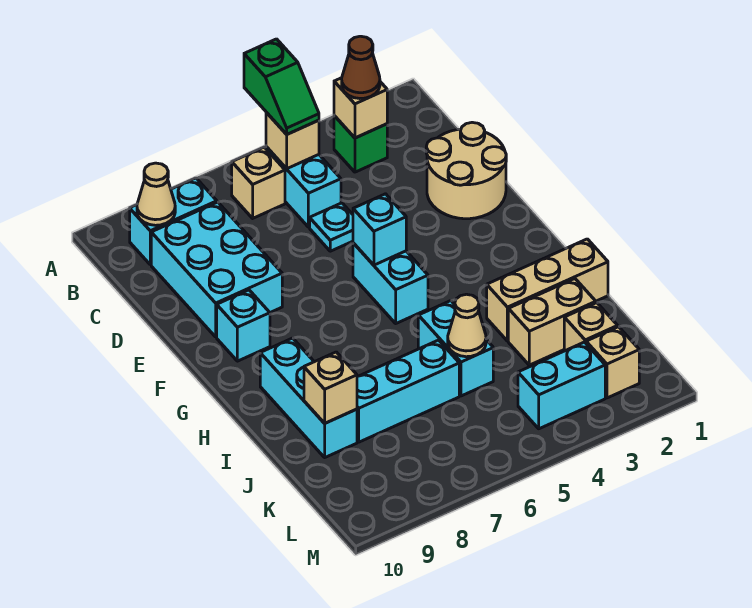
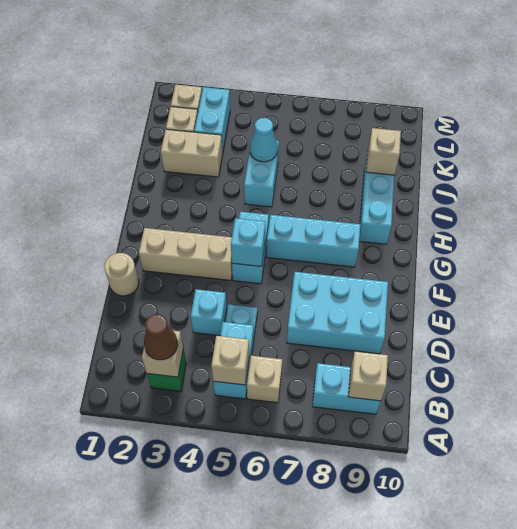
green slope A5:B5 level 3 top A -> none
tan cone B9 level 2 -> tan brick B9 level 2
cyan brick C8:E9 level 1 -> cyan brick D7:E9 level 1
tan round brick D1:E2 level 1 -> tan round brick E1 level 1
cyan brick F9 level 1 -> cyan brick D4 level 1
tan brick I1:I3 level 1 -> tan brick F2:F4 level 1
tan cone J5 level 2 -> cyan cone J5 level 2
cyan brick J6:J8 level 1 -> cyan brick G6:G8 level 1
cyan brick L3:L4 level 1 -> cyan brick K3:L3 level 1

